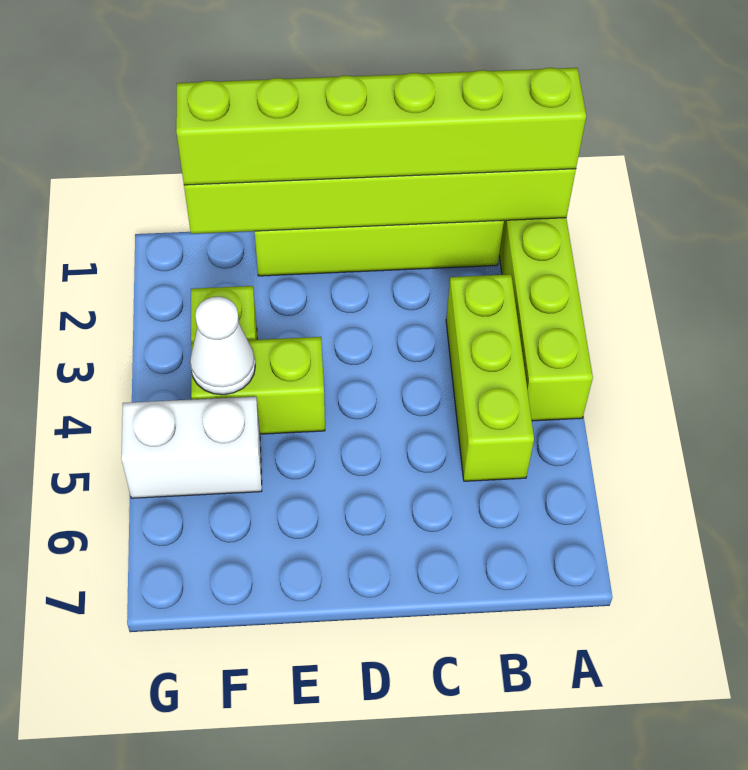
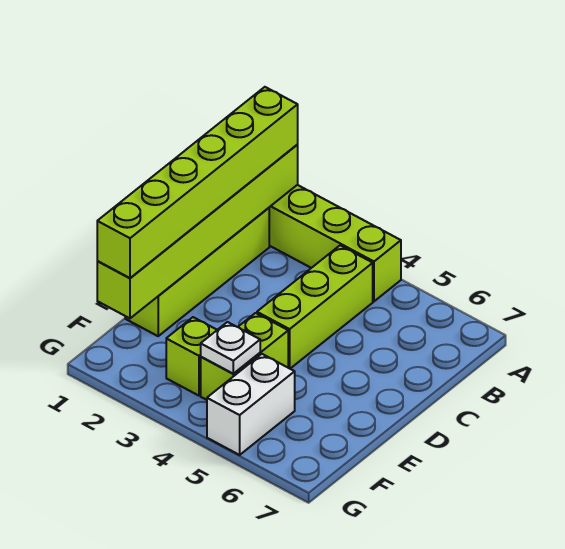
lime brick B3:B5 level 1 -> lime brick B4:D4 level 1
white cone F4 level 2 -> white plate F4 level 2

